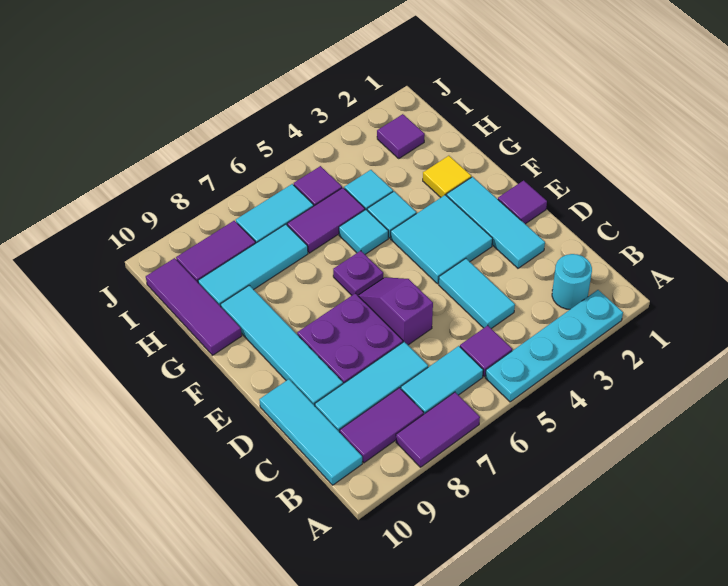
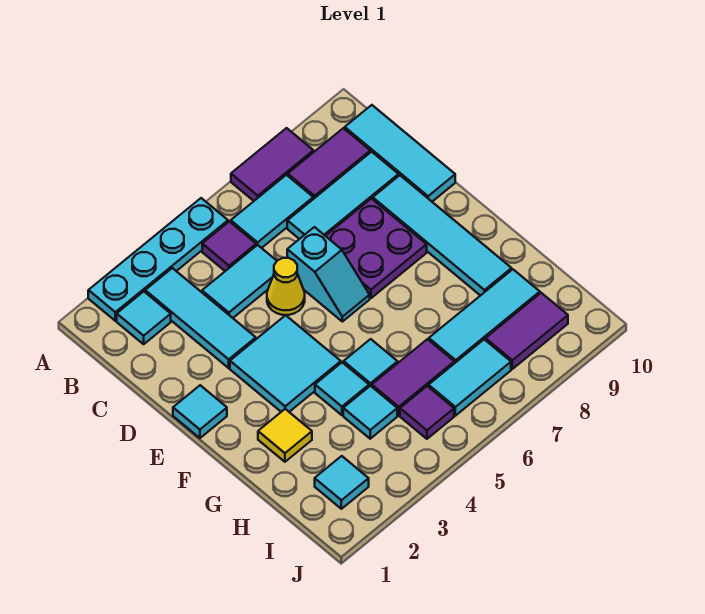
cyan round brick B2 level 1 -> cyan tile B2 level 1
cyan tile C4:D4 level 1 -> cyan tile C4:C5 level 1
cyan tile D2:F2 level 1 -> cyan tile B3:D3 level 1
none -> yellow cone D5 level 1
purple slope D6:E6 level 1 top D -> cyan slope D6:E6 level 1 top D
purple tile E1 level 1 -> cyan tile E1 level 1
purple plate F6 level 1 -> none
purple tile G10:I10 level 1 -> none
purple tile I2 level 1 -> cyan tile I2 level 1

